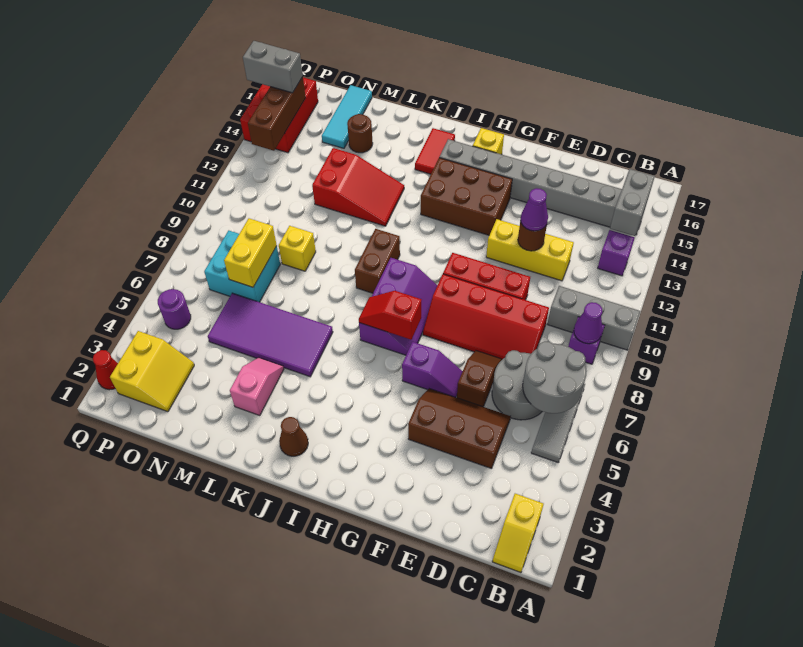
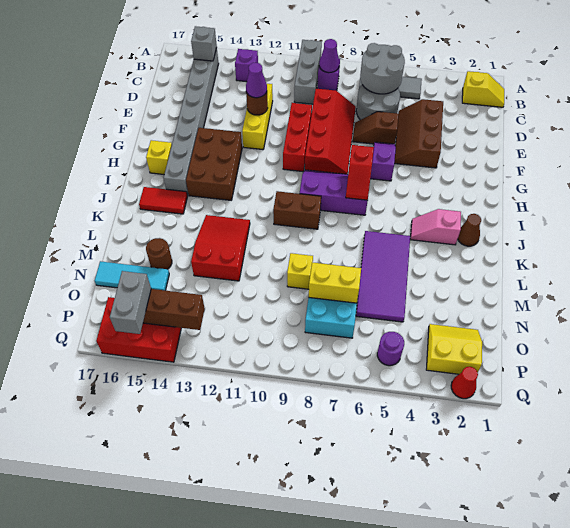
grey brick B14:B15 level 2 -> grey brick B15 level 2
pink slope L3:L4 level 1 top 3 -> pink slope J3:J4 level 1 top 3

